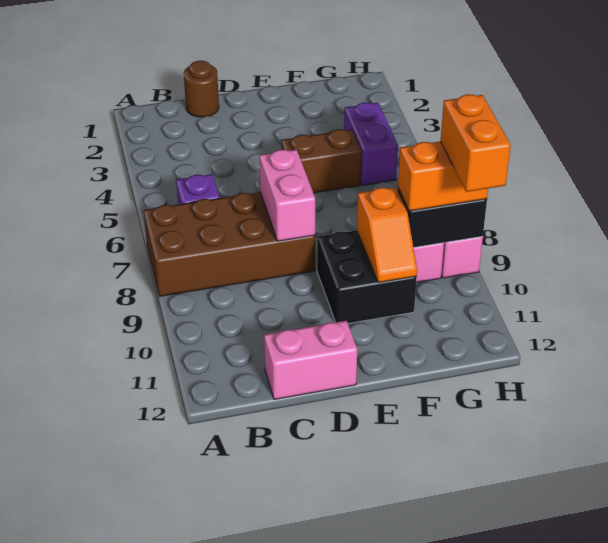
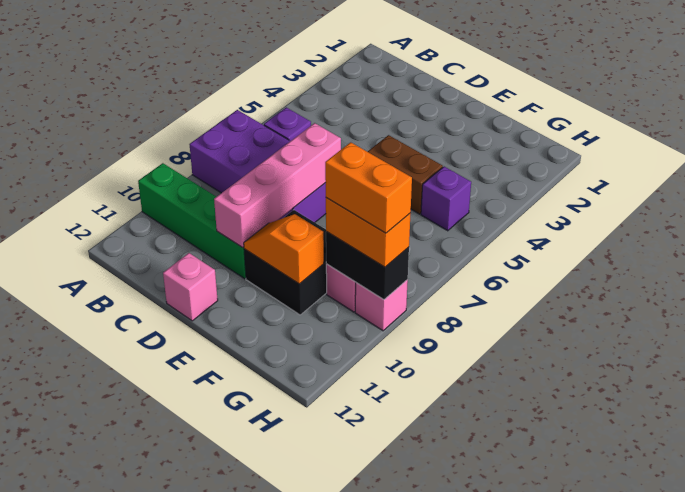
brown brick A7:D8 level 1 -> purple brick A7:D8 level 1
none -> green brick A10:D10 level 1
brown round brick C1 level 1 -> none
pink brick C12:D12 level 1 -> pink brick D12 level 1
pink brick D7:D8 level 2 -> pink brick D7:D10 level 2
orange slope F9:F10 level 2 top 9 -> orange slope E10:F10 level 2 top F
purple brick G4:G5 level 1 -> purple brick G5 level 1
orange brick H9:H10 level 4 -> orange brick G9:H9 level 4

